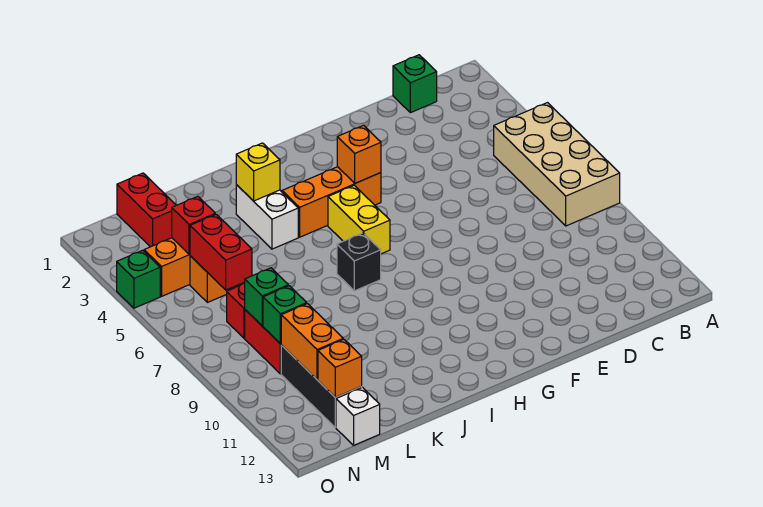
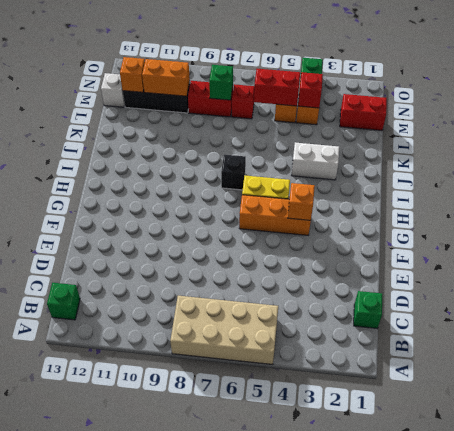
orange brick G4:I4 level 1 -> orange brick G4:G6 level 1
yellow brick J3 level 2 -> none
green brick M9 level 2 -> green brick B13 level 1

